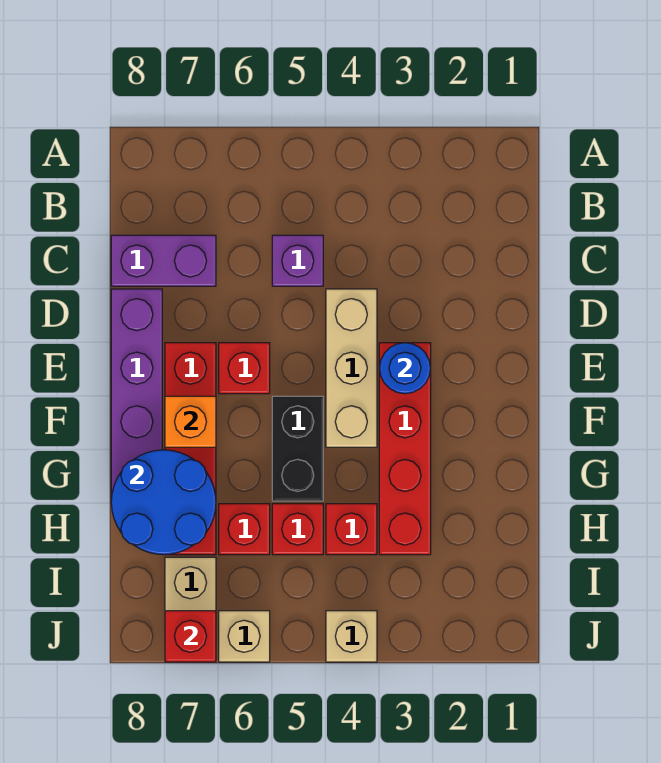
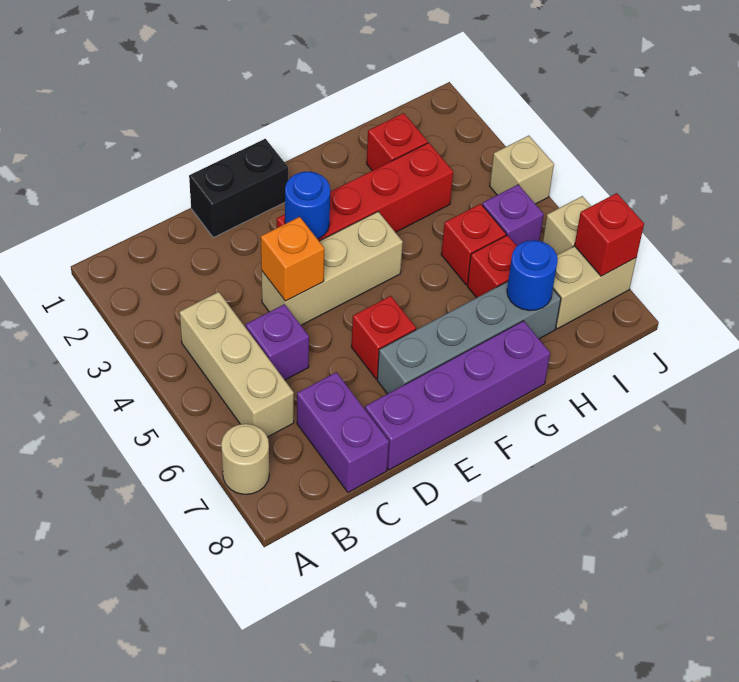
none -> tan round brick A7 level 1
none -> tan brick B4:B6 level 1
red brick E7:H7 level 1 -> grey brick E7:H7 level 1
black brick F5:G5 level 1 -> black brick D1:E1 level 1
orange brick F7 level 2 -> orange brick D4 level 2
blue round brick G7:H8 level 2 -> blue round brick H7 level 2
red brick H4 level 1 -> red brick H2 level 1
none -> purple brick I5 level 1

